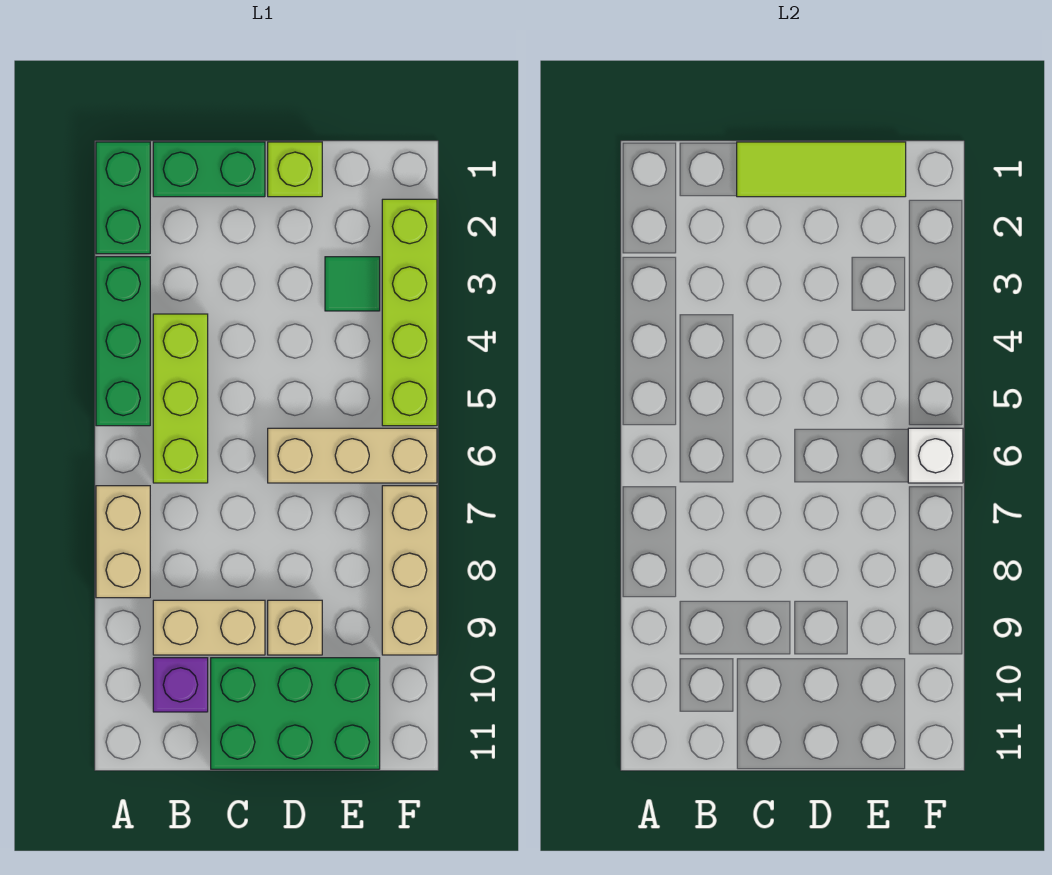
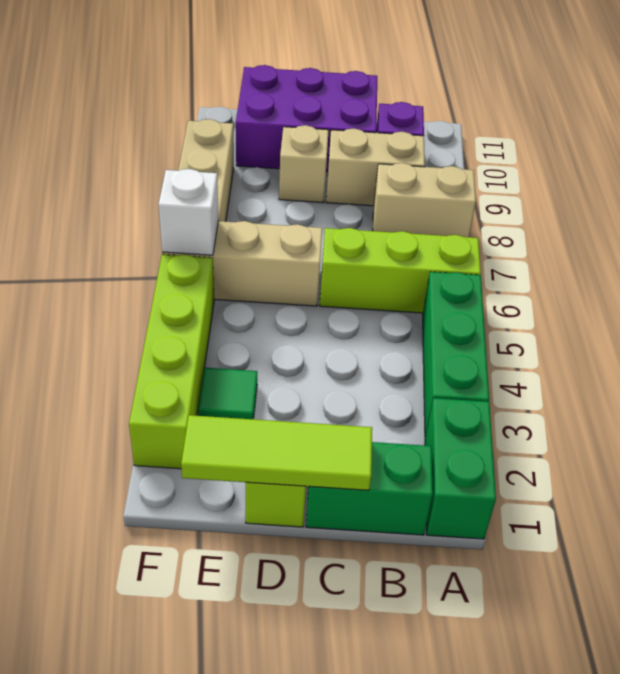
tan brick A7:A8 level 1 -> tan brick A8:B8 level 1
lime brick B4:B6 level 1 -> lime brick A6:C6 level 1
green brick C10:E11 level 1 -> purple brick C10:E11 level 1

